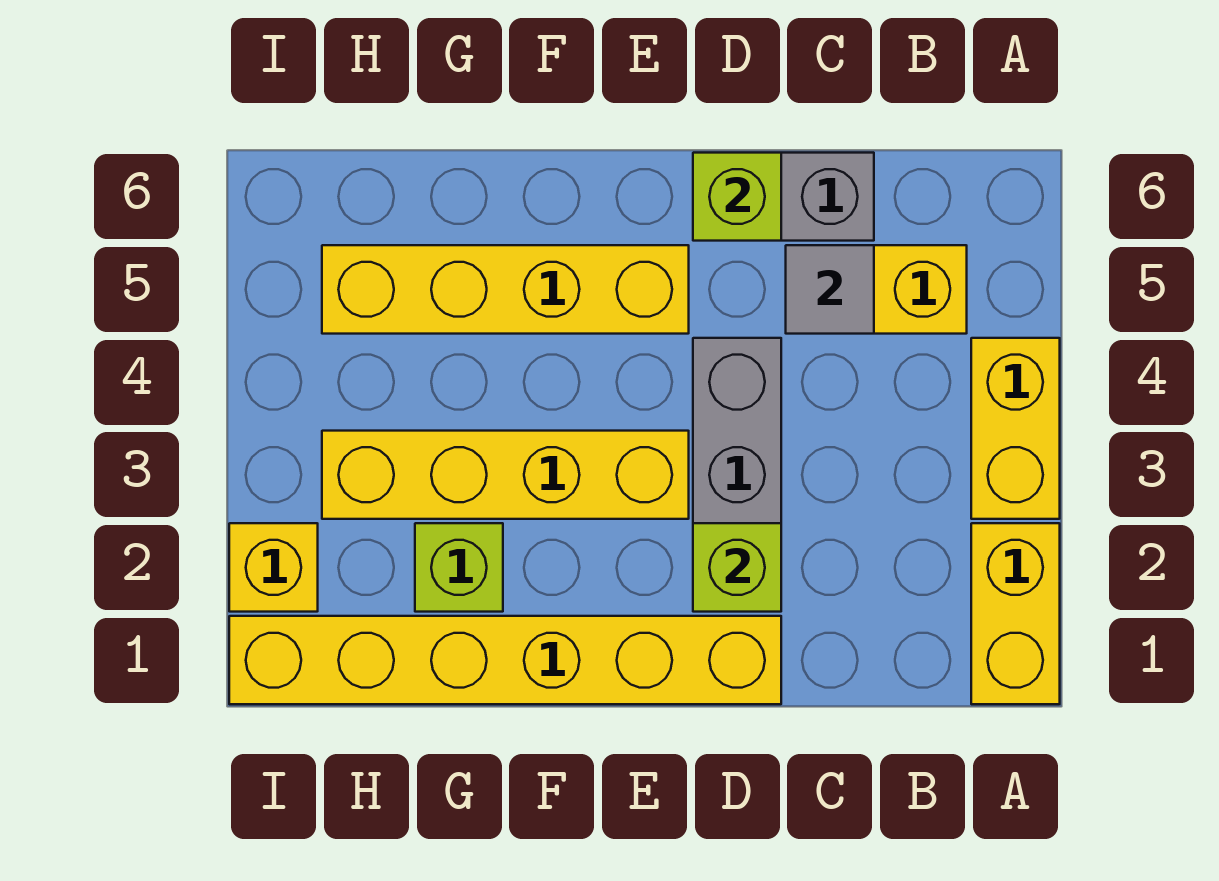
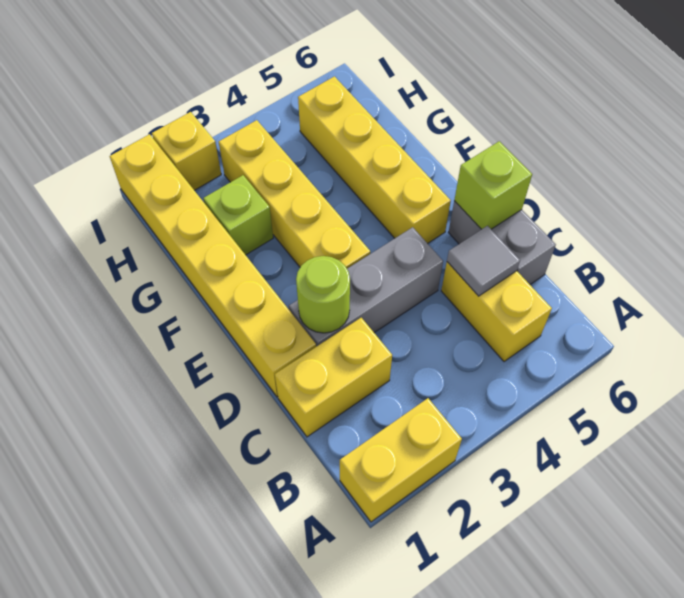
yellow brick A3:A4 level 1 -> yellow brick C1:C2 level 1
lime brick D2 level 2 -> lime round brick D2 level 2

